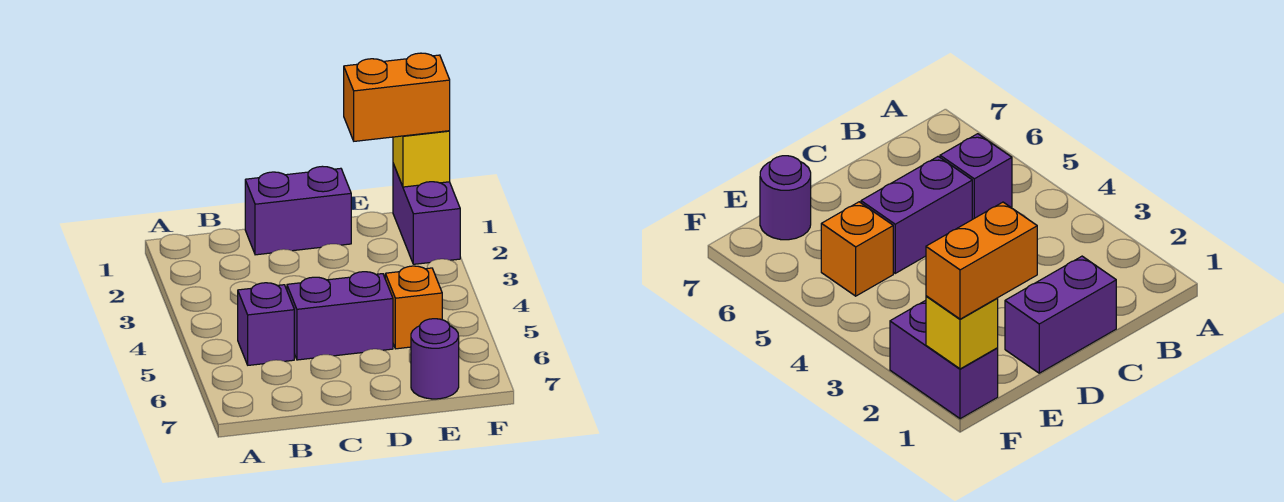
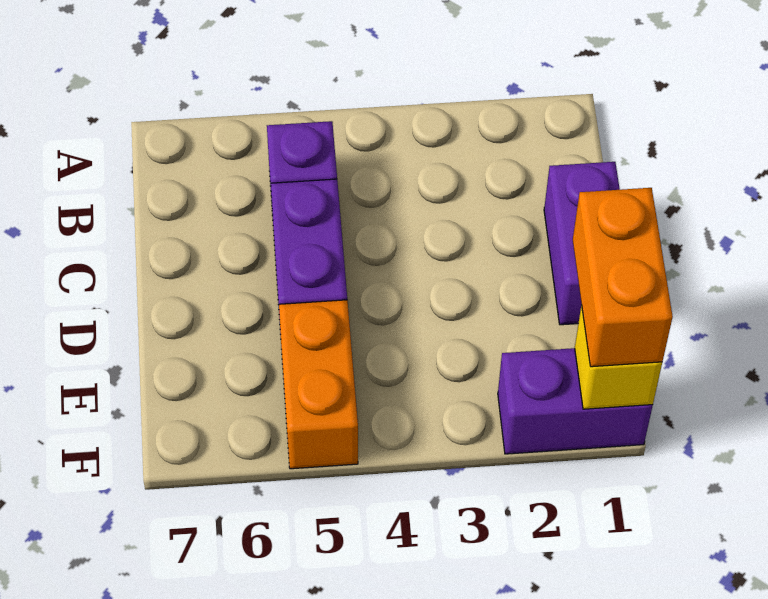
orange brick E5 level 1 -> orange brick E5:F5 level 1
purple round brick E7 level 1 -> none

